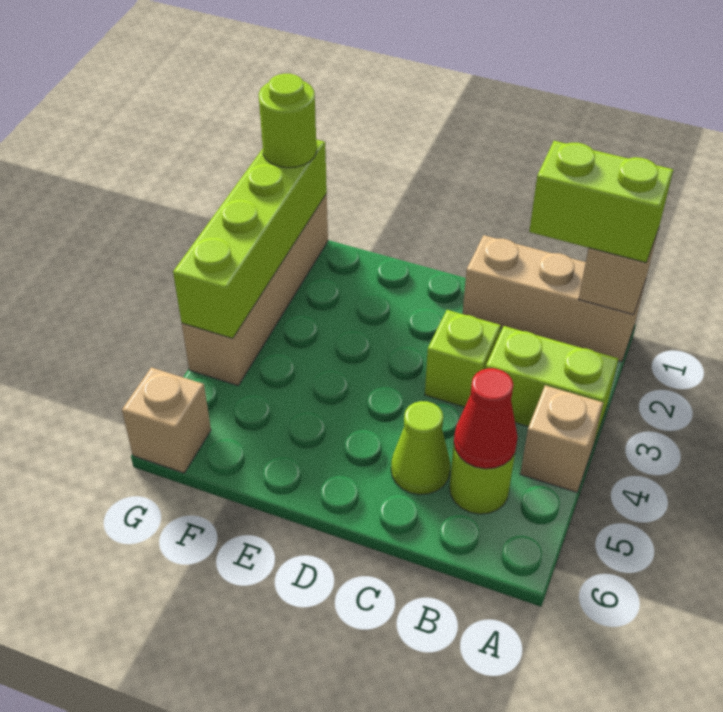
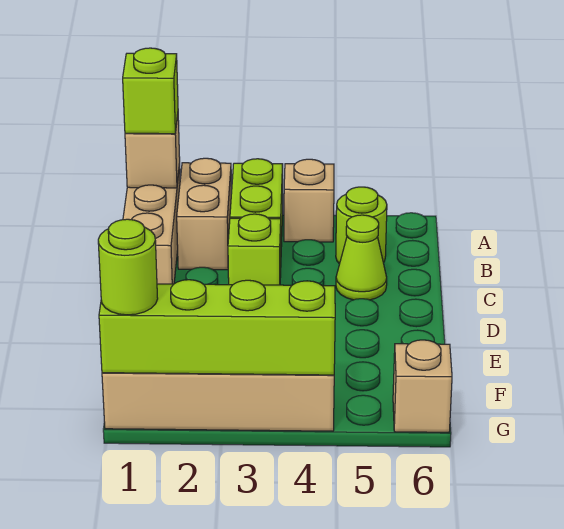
lime brick A1:B1 level 3 -> lime brick A1 level 3
none -> tan brick A2:B2 level 1
red cone B5 level 2 -> none

